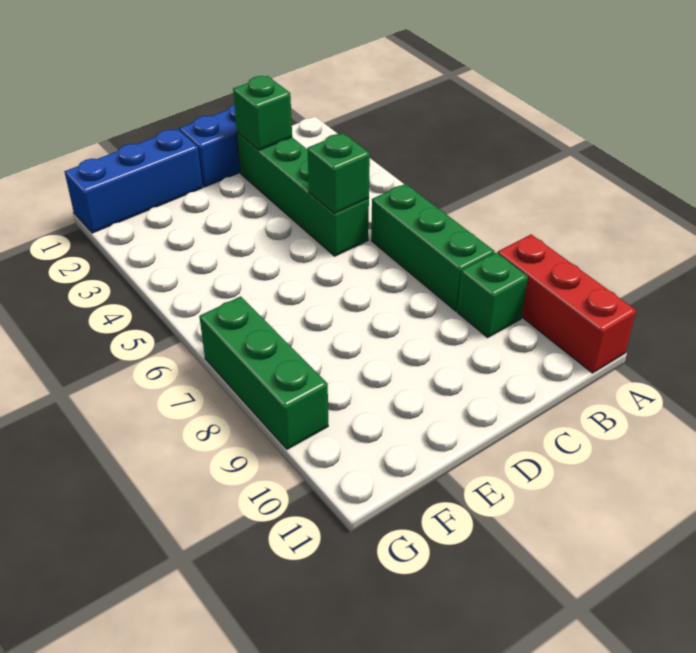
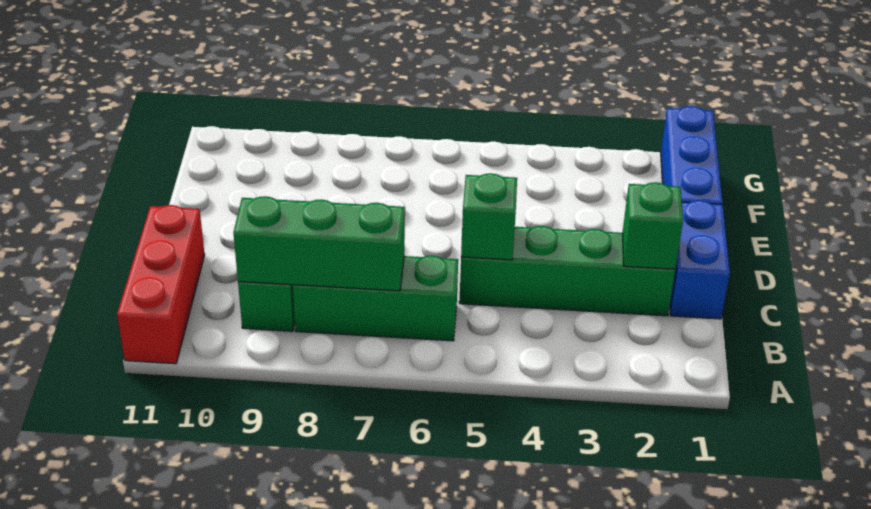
red brick A9:A11 level 1 -> red brick A11:C11 level 1
green brick G7:G9 level 1 -> green brick B7:B9 level 2

